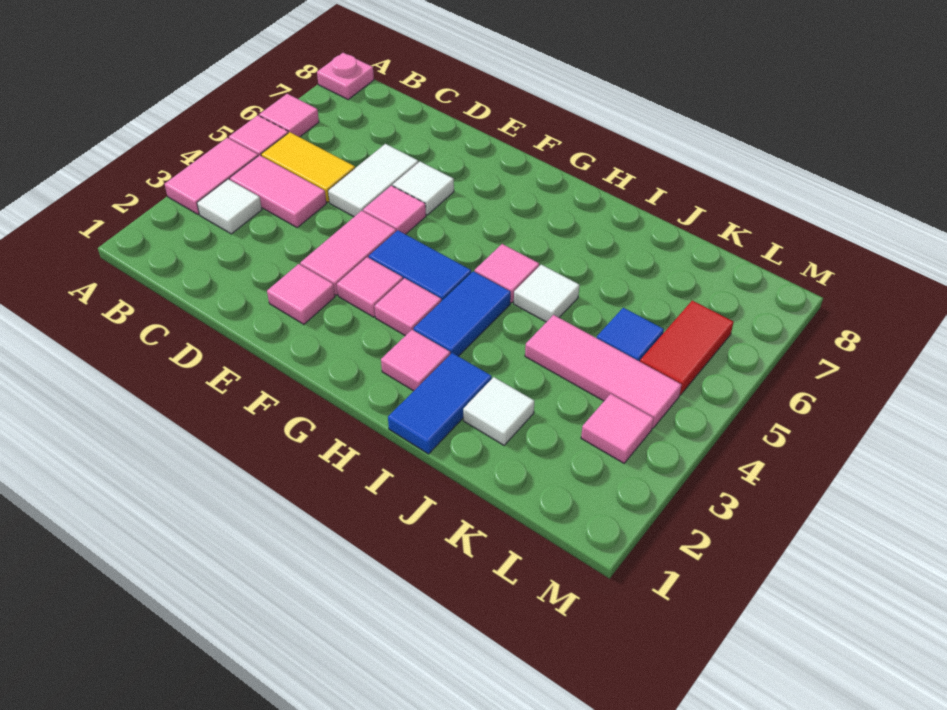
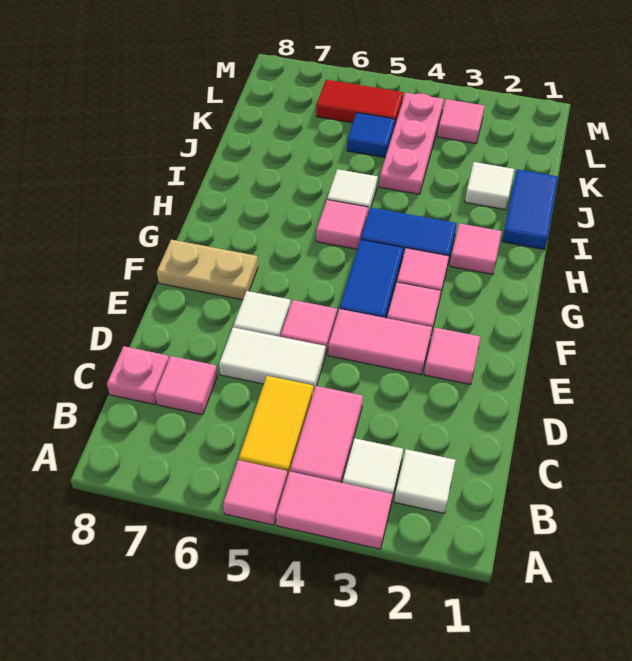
pink tile A6 level 1 -> pink tile C7 level 1
pink plate A8 level 1 -> pink plate C8 level 1
none -> white tile B2 level 1
none -> tan plate F7:F8 level 1
blue tile I1:I2 level 1 -> blue tile I1:J1 level 1
pink tile J4:L4 level 1 -> pink plate J4:L4 level 1

